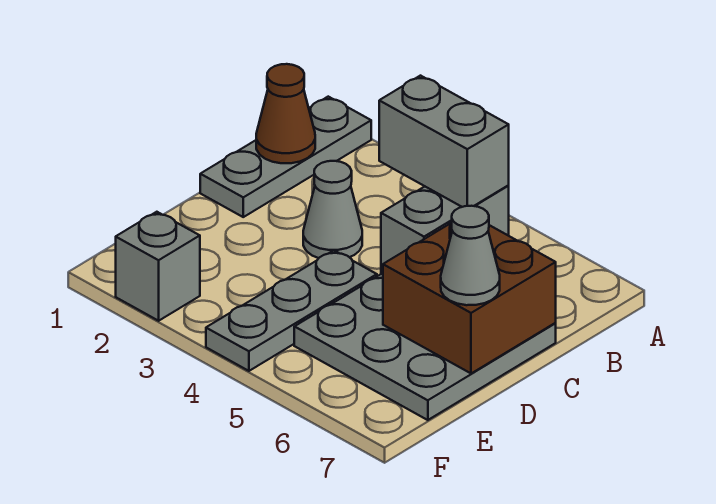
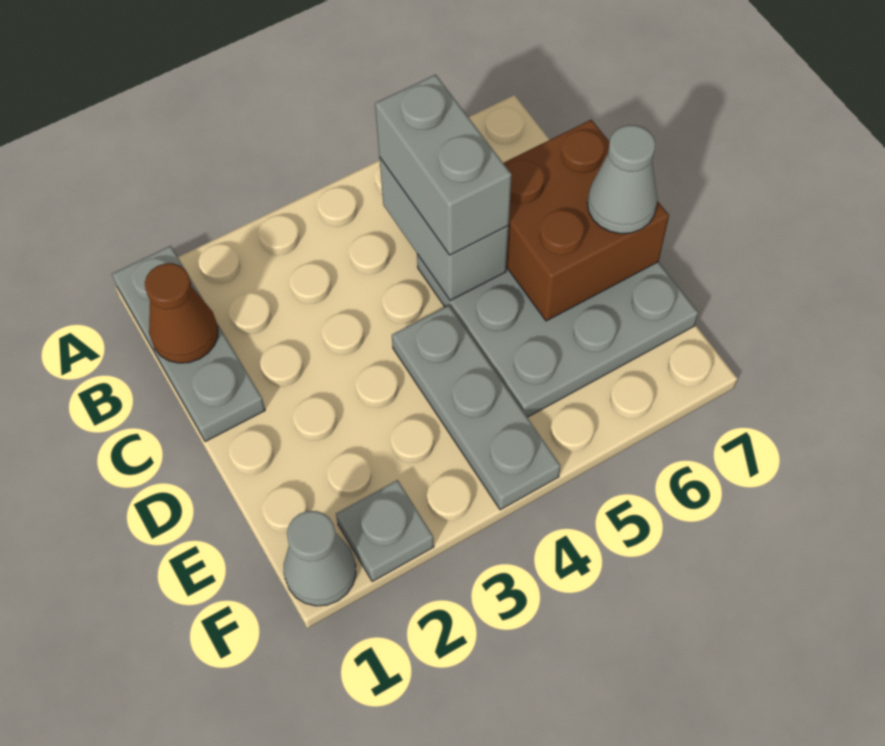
grey brick B4:B5 level 3 -> grey brick B5:C5 level 3
grey cone C3 level 1 -> grey cone F1 level 1
grey brick F2 level 1 -> grey plate F2 level 1

